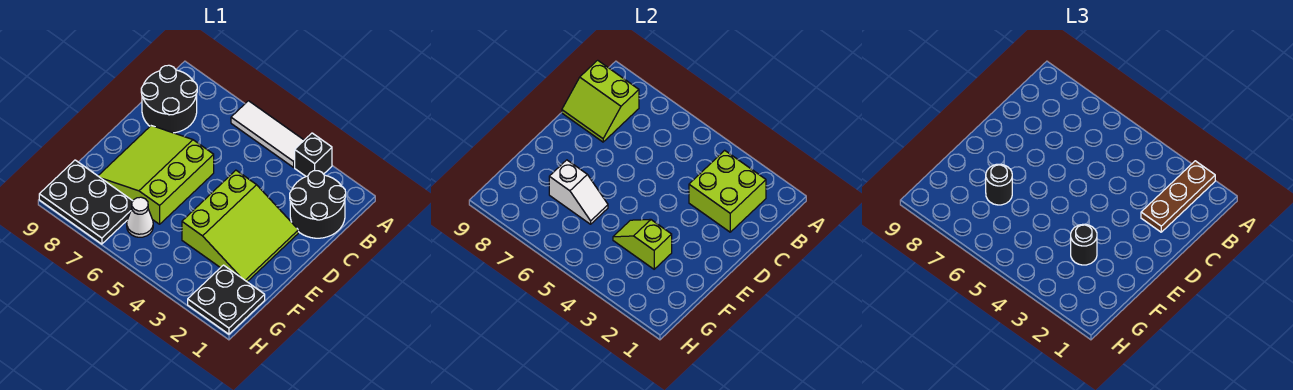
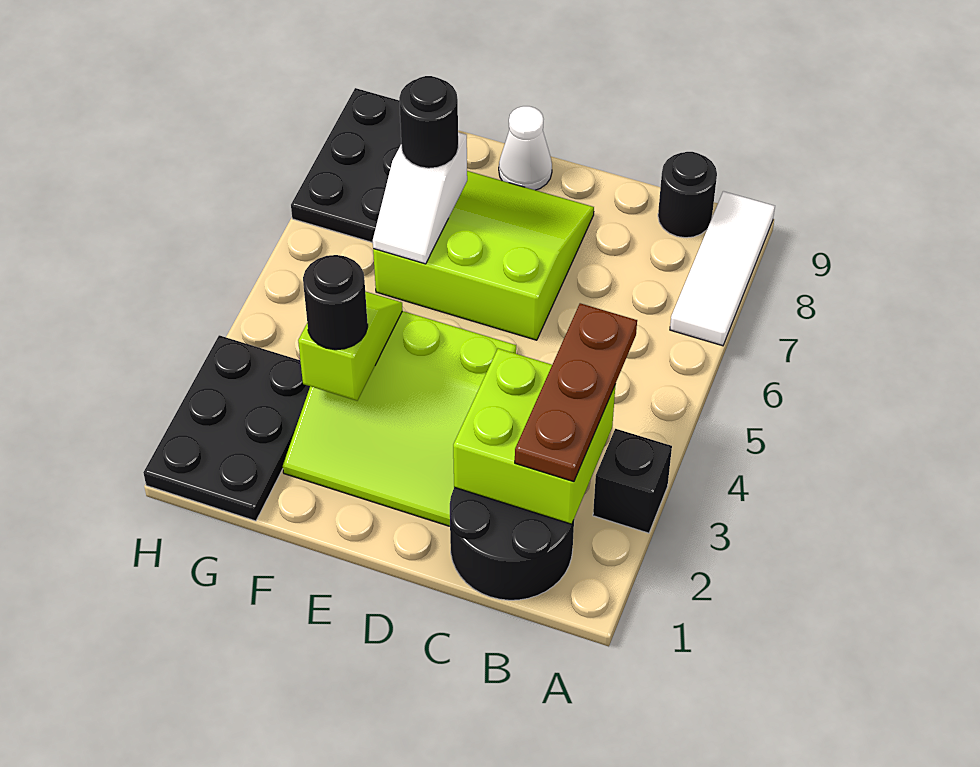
brown plate A2:C2 level 3 -> brown plate B2:B4 level 3
white tile A4:A6 level 1 -> white tile A7:A9 level 1
black round brick B8:C9 level 1 -> black round brick B9 level 1
lime slope B8:C9 level 2 top B -> none
black plate G1:H2 level 1 -> black plate G1:H3 level 1
white cone G6 level 1 -> white cone E9 level 1

